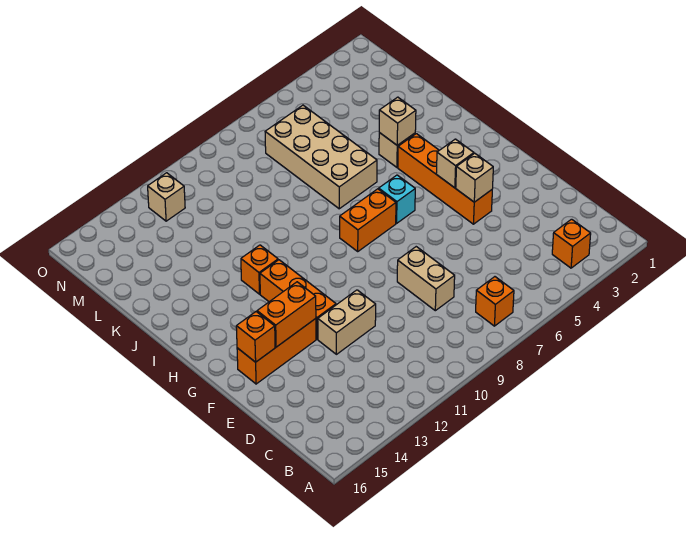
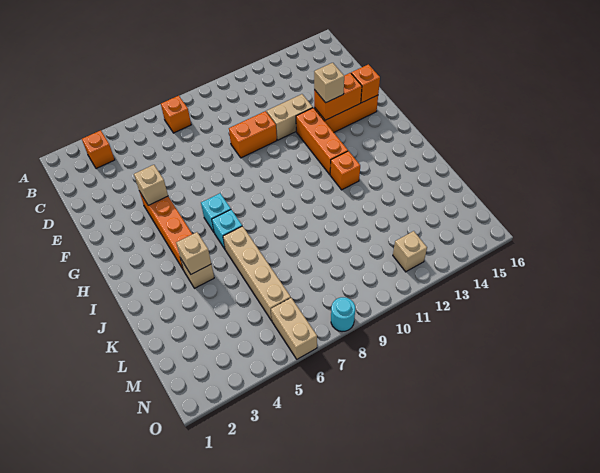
tan brick D8:E8 level 1 -> tan brick N6:O6 level 1
tan brick G4 level 2 -> tan brick F13 level 3
orange brick H7:H8 level 1 -> orange brick E9:E10 level 1
none -> cyan brick I6 level 1
tan brick J6:M7 level 1 -> tan brick J6:M6 level 1
none -> cyan round brick O8 level 1

